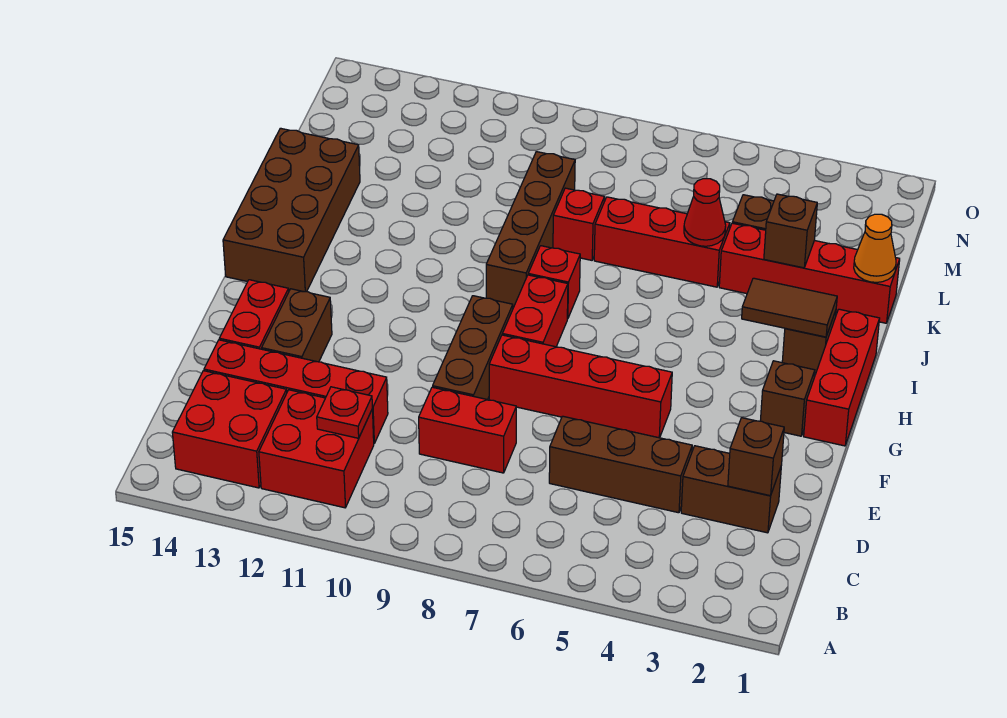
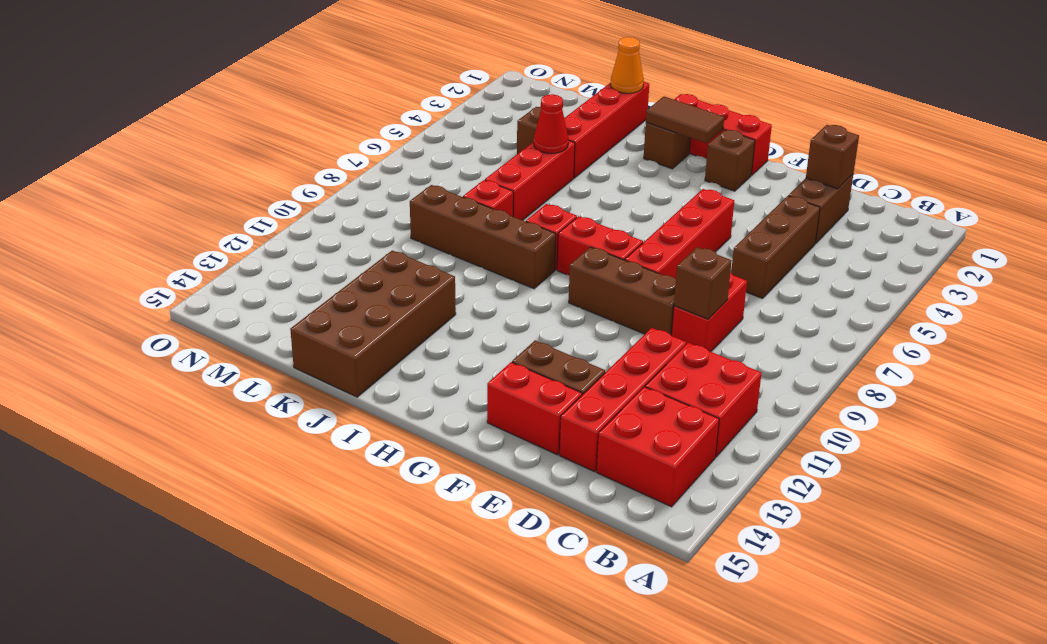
red plate C11 level 2 -> none
brown brick H14:K15 level 1 -> brown brick J12:K15 level 1
brown tile I2:I3 level 2 -> brown tile H2:I2 level 2
brown brick K3 level 2 -> brown brick D9 level 2

